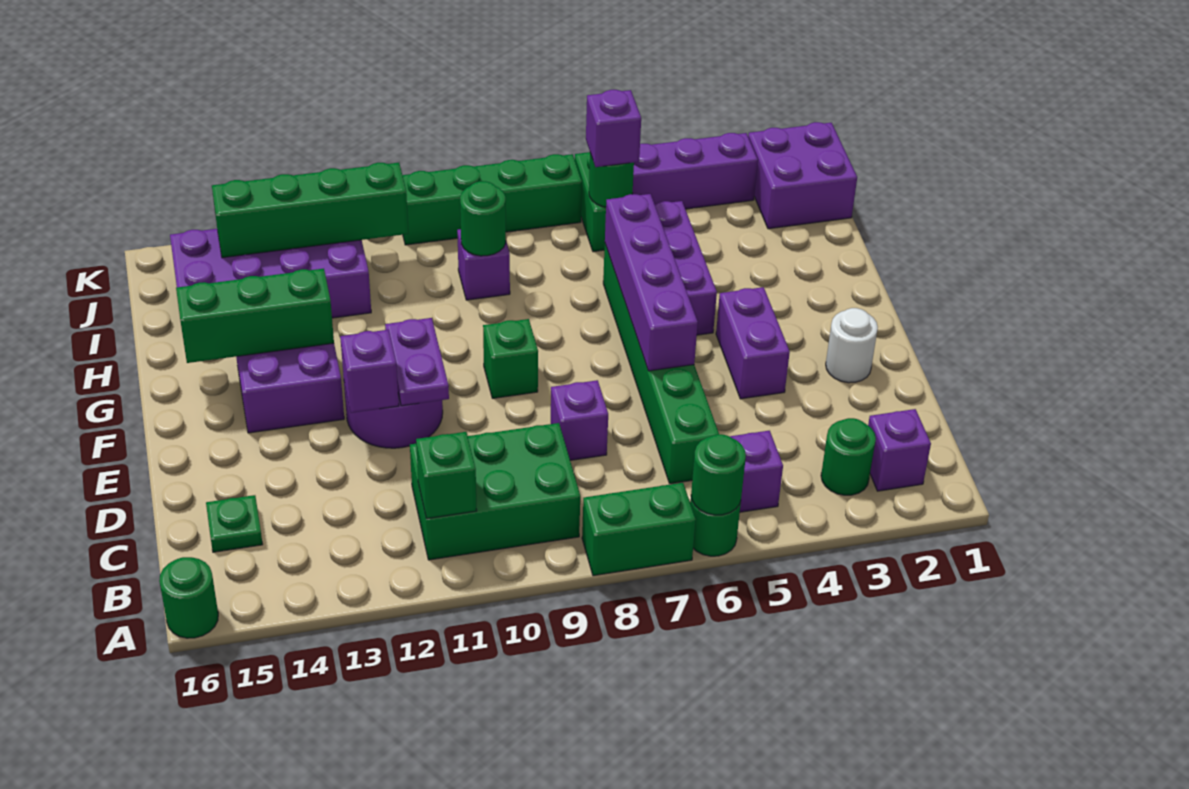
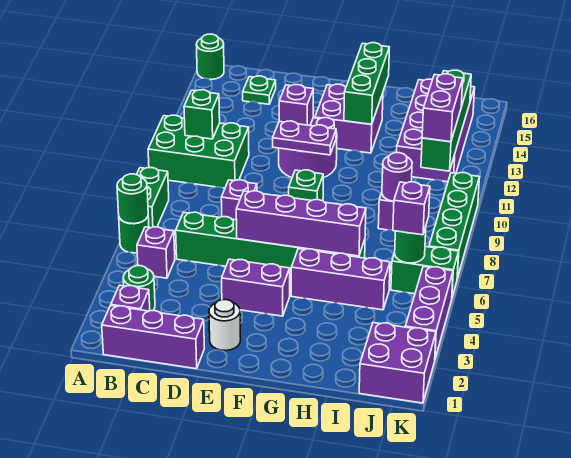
none -> purple brick B1:D1 level 1
green brick B9:C11 level 1 -> green brick A10:C11 level 1
green round brick I9 level 2 -> purple round brick I9 level 2
none -> purple brick J11:J12 level 3

